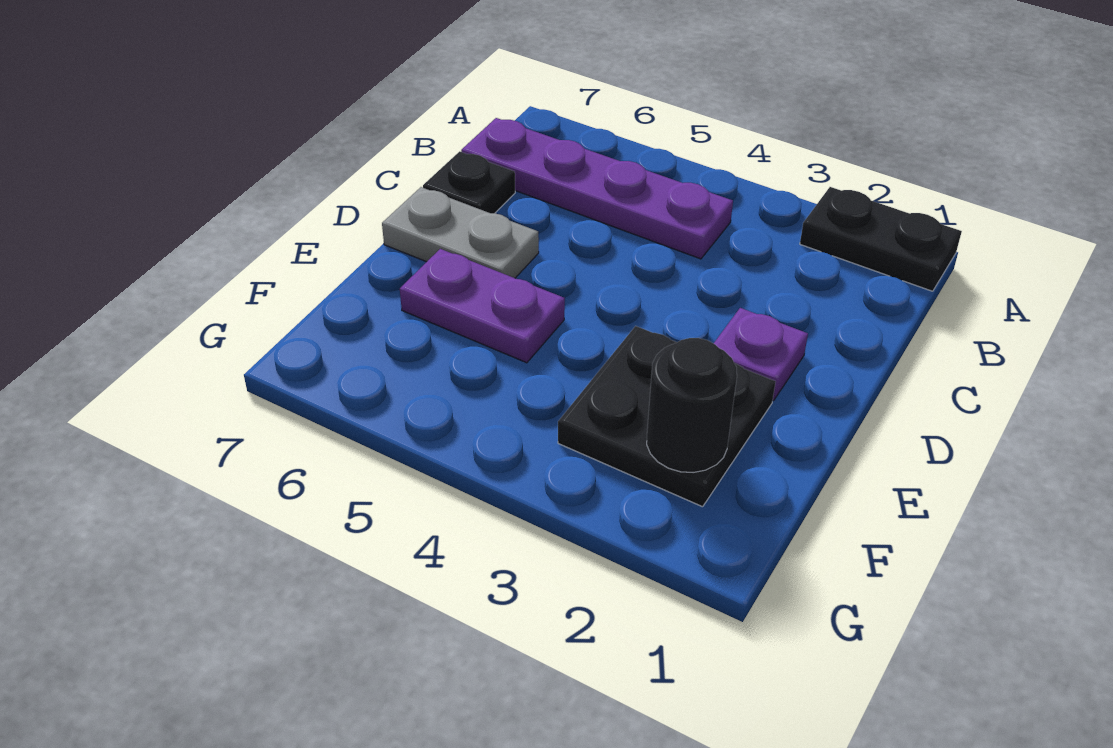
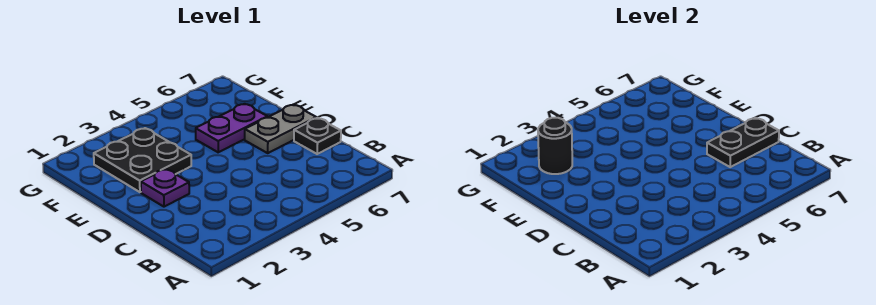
black plate A1:A2 level 1 -> black plate C6:C7 level 2
purple plate B4:B7 level 1 -> none

